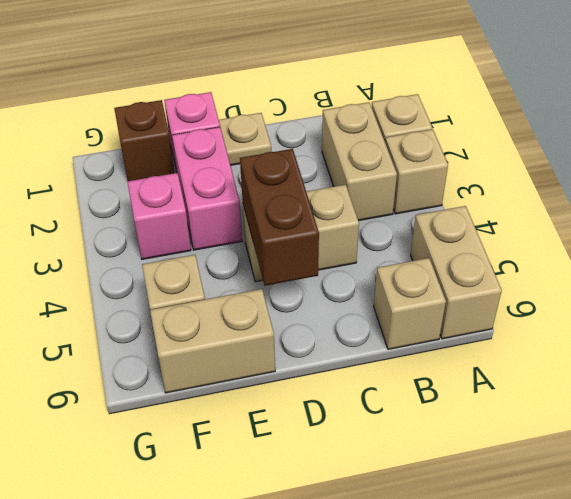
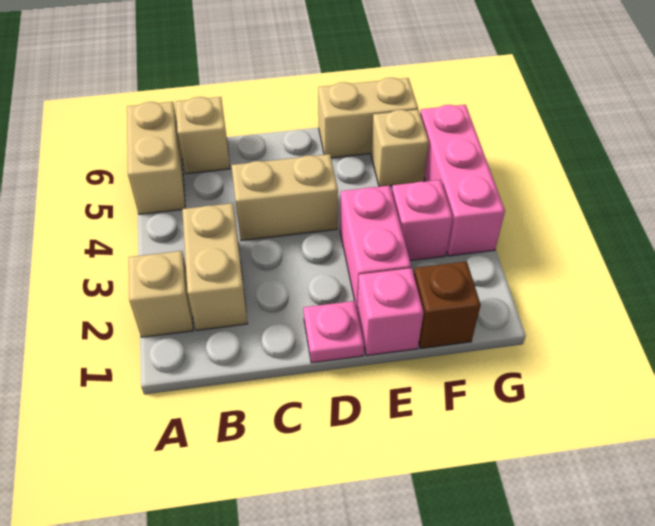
tan brick A3 level 1 -> none
tan plate D1 level 1 -> pink plate D1 level 1
brown brick D4:D5 level 2 -> none
none -> pink brick G3:G5 level 1

